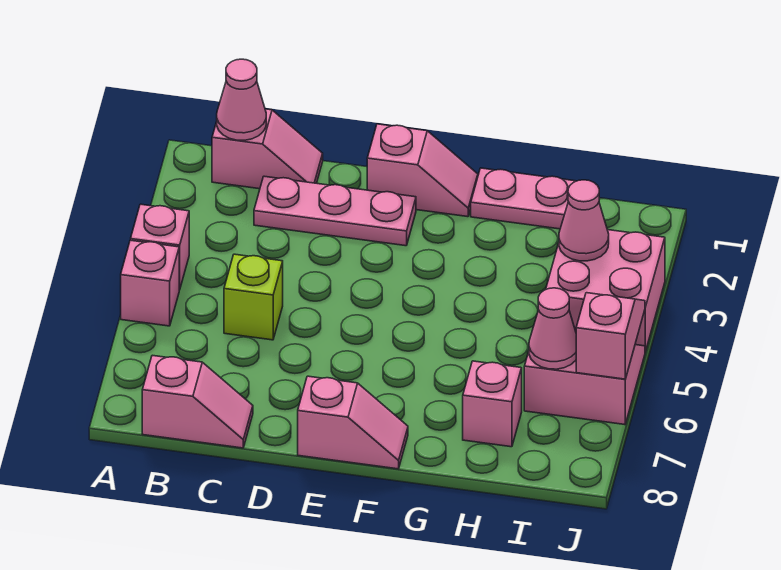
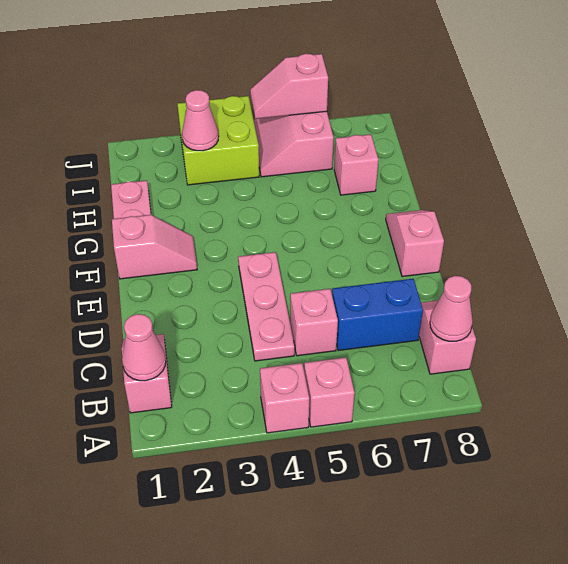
pink plate C2:E2 level 1 -> pink plate C4:E4 level 1
lime brick C5 level 1 -> pink brick C5 level 1
none -> blue brick C6:C7 level 1
pink slope E1:F1 level 1 top E -> pink slope F1:F2 level 1 top 1
pink brick I3:J4 level 1 -> lime brick I3:J4 level 1
pink cone I6 level 2 -> pink cone B8 level 2

